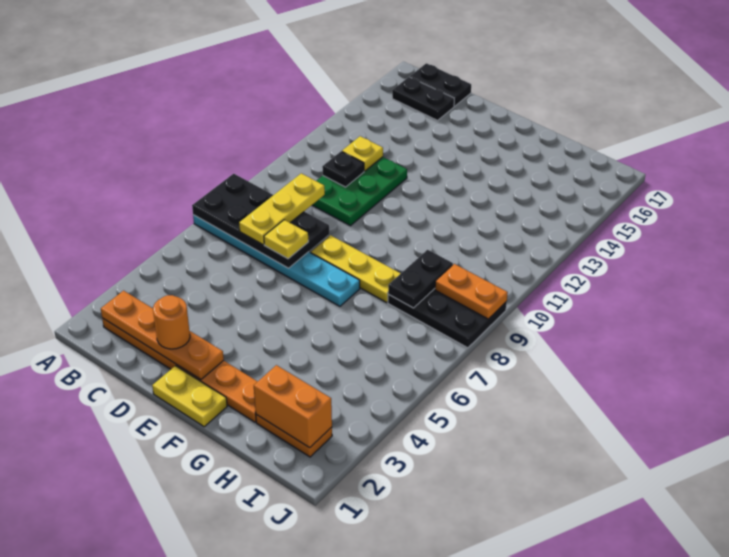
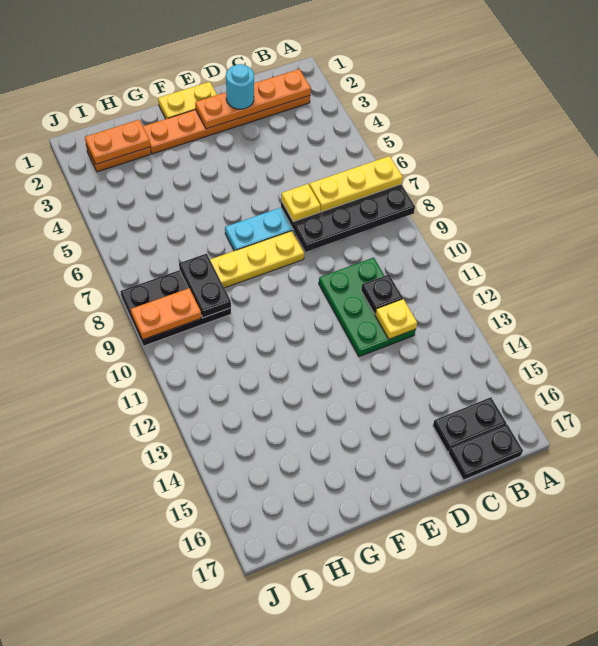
yellow plate C7:C9 level 3 -> yellow plate A7:C7 level 3
orange round brick D2 level 3 -> cyan round brick D2 level 3
orange brick H2:I2 level 2 -> orange plate H2:I2 level 2

